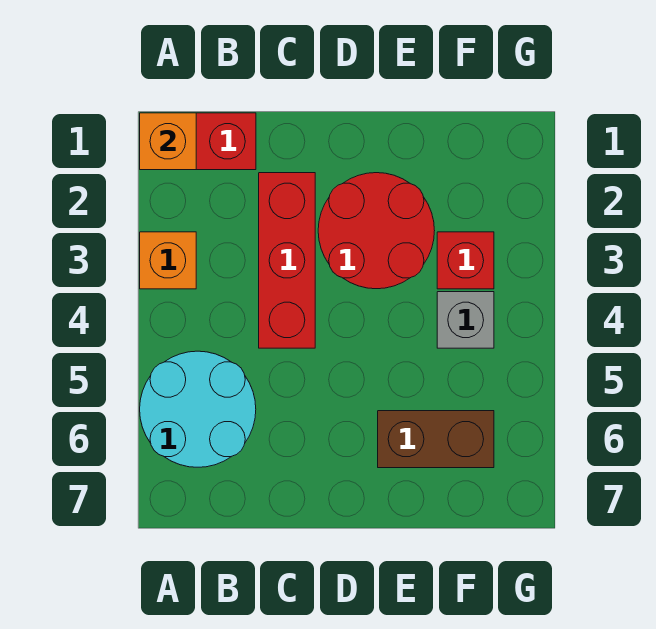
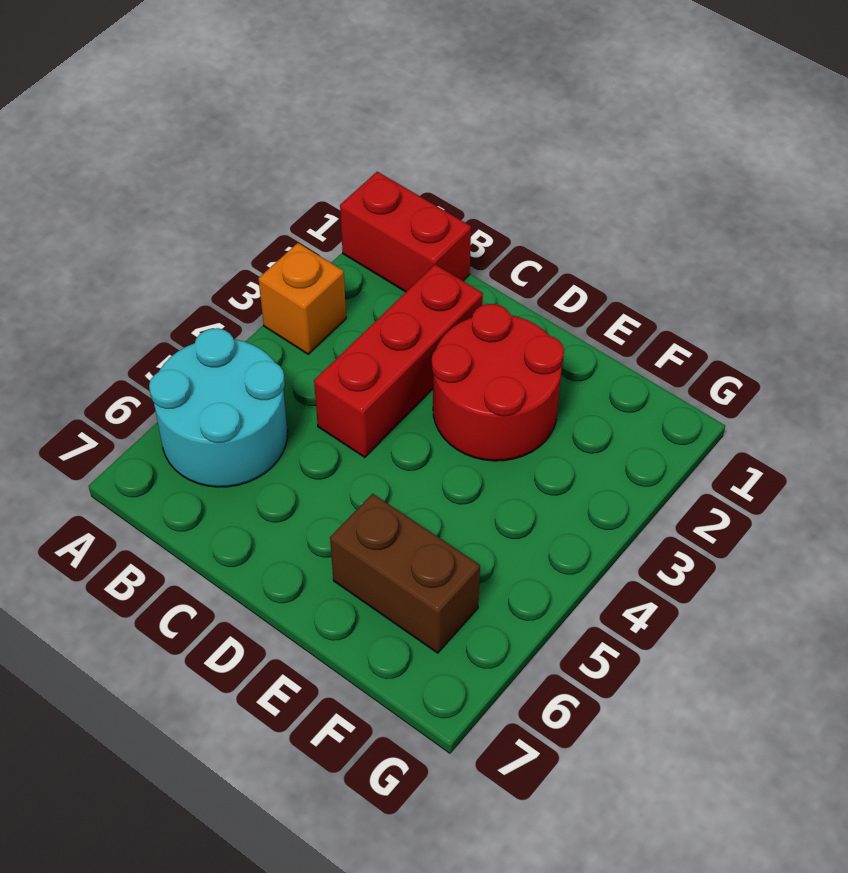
orange brick A1 level 2 -> none
red brick F3 level 1 -> none
grey brick F4 level 1 -> none

